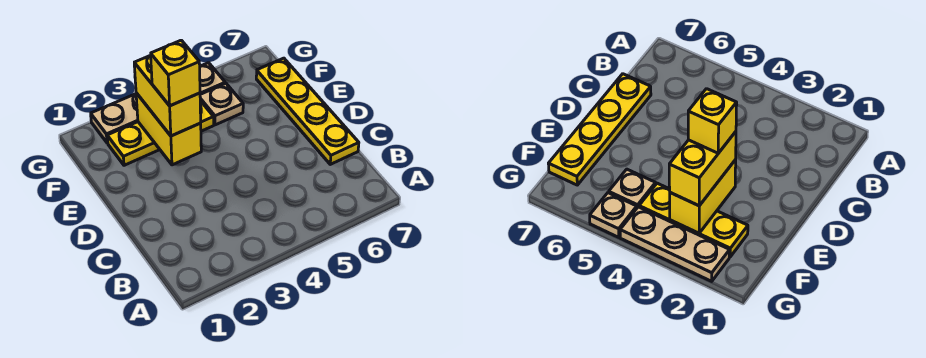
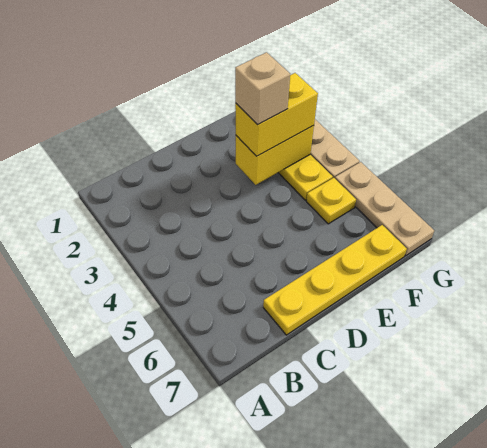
yellow brick E3 level 4 -> tan brick E3 level 4
tan plate F5 level 1 -> yellow plate F5 level 1
tan plate G5 level 1 -> tan plate G5:G7 level 1

